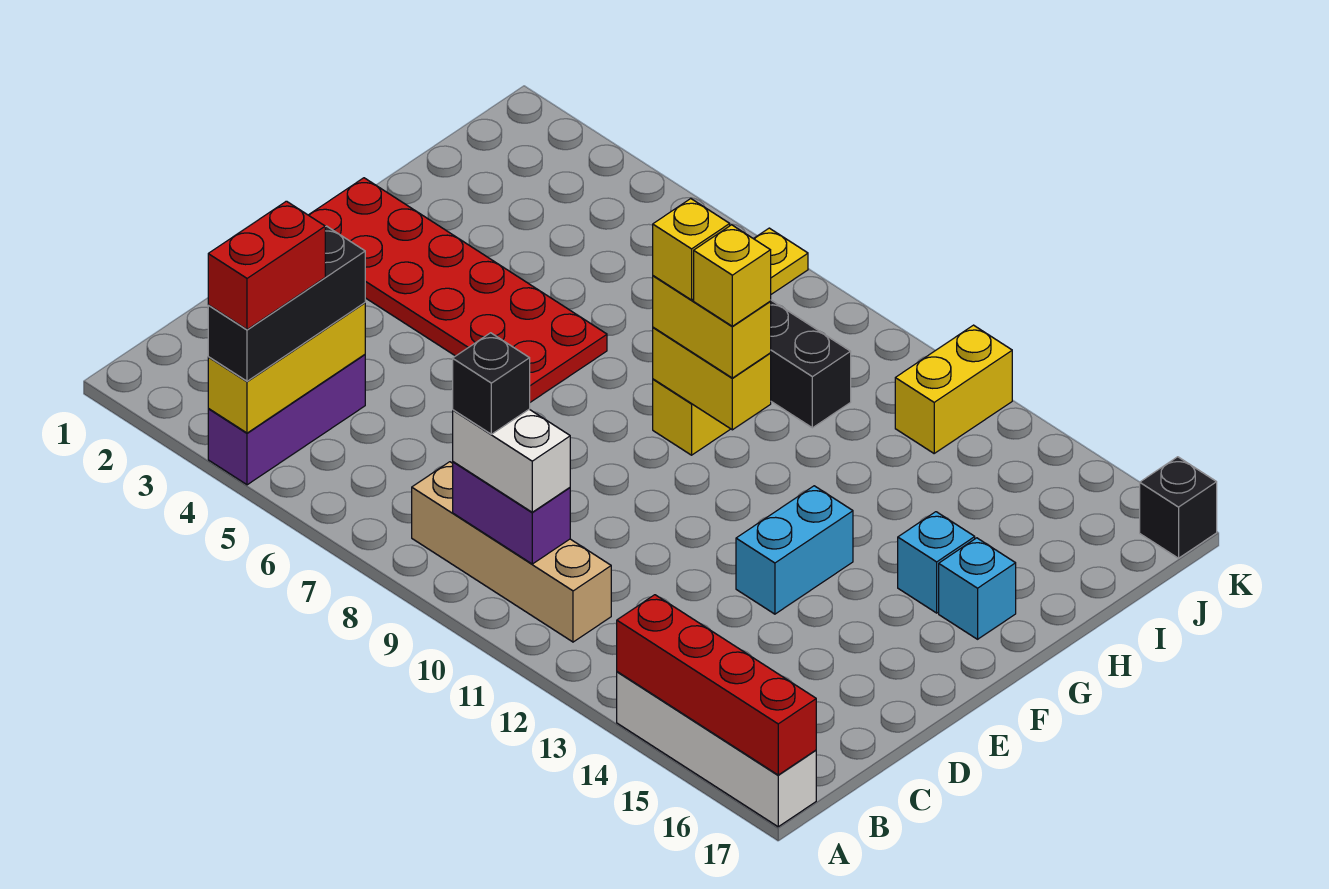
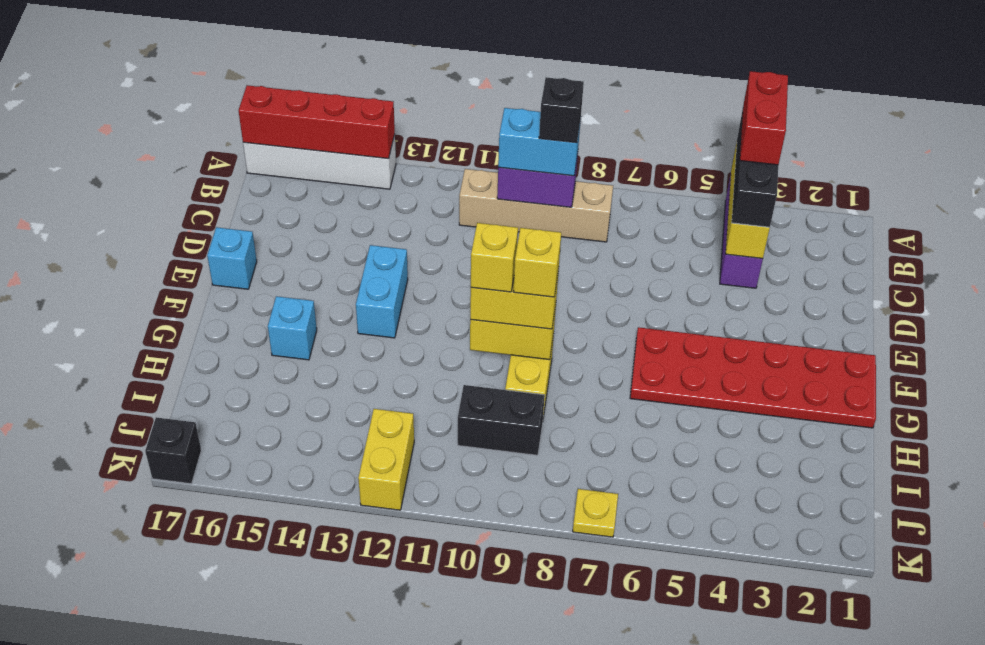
white brick B9:B10 level 3 -> cyan brick B9:B10 level 3
cyan brick G16 level 1 -> cyan brick E17 level 1

